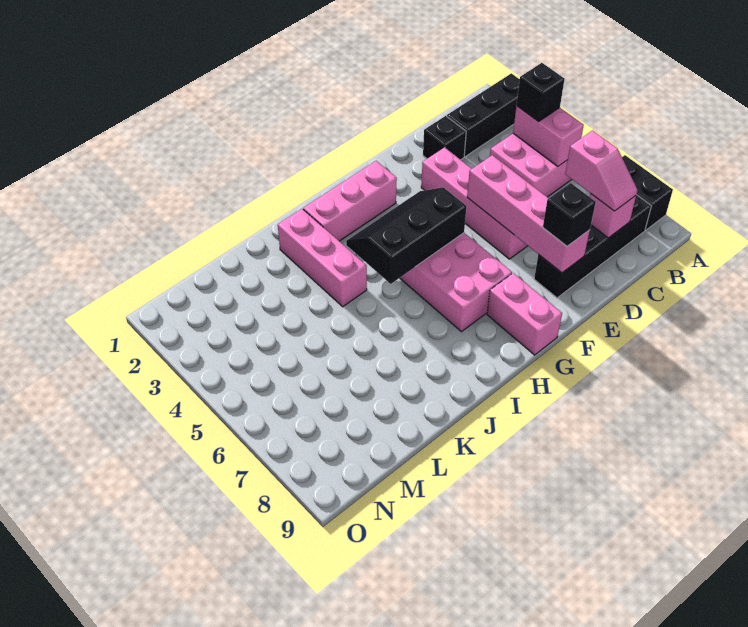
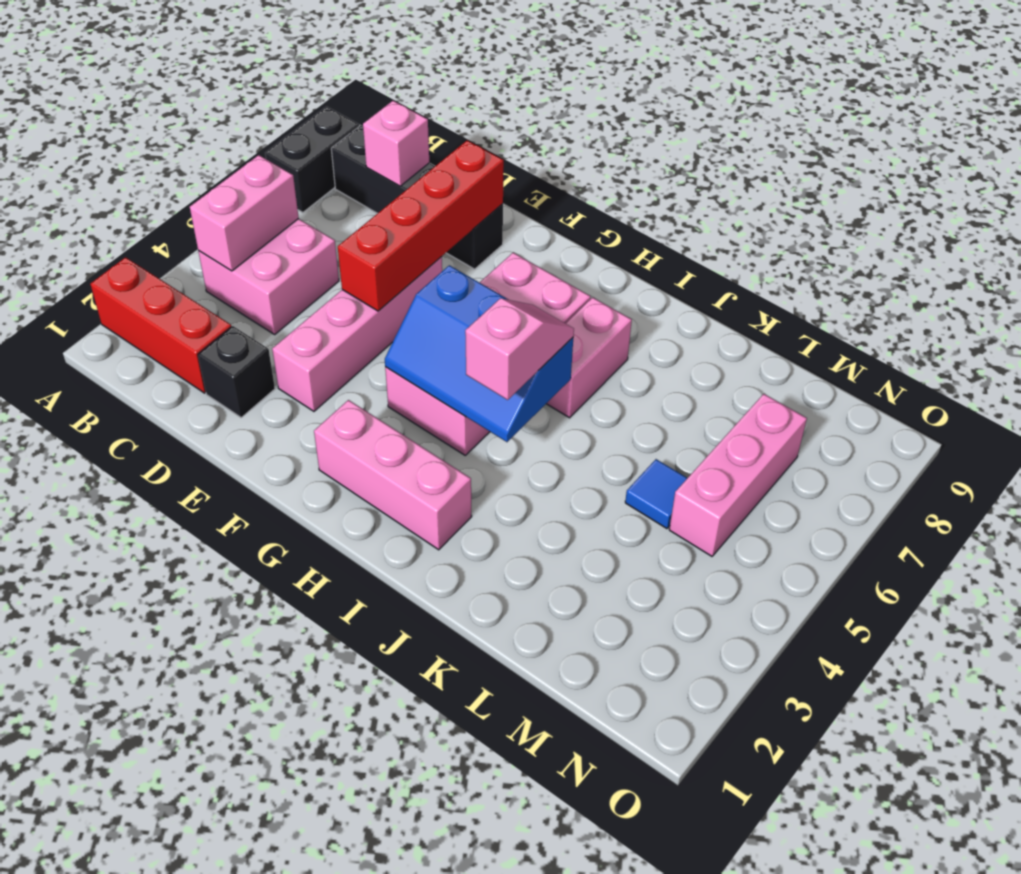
black brick A2:C2 level 1 -> red brick A2:C2 level 1
black brick B4 level 3 -> none
pink slope C7:C8 level 3 top 7 -> pink slope I4:I5 level 3 top 4
pink brick E5:E8 level 2 -> red brick E5:E8 level 2
black brick E8 level 3 -> none
black slope G4:I5 level 2 top 5 -> blue slope G4:I5 level 2 top 5
pink brick G8:G9 level 1 -> pink brick I6:I7 level 1
pink brick J2:J4 level 1 -> pink brick M5:M7 level 1
none -> blue tile L5 level 1

